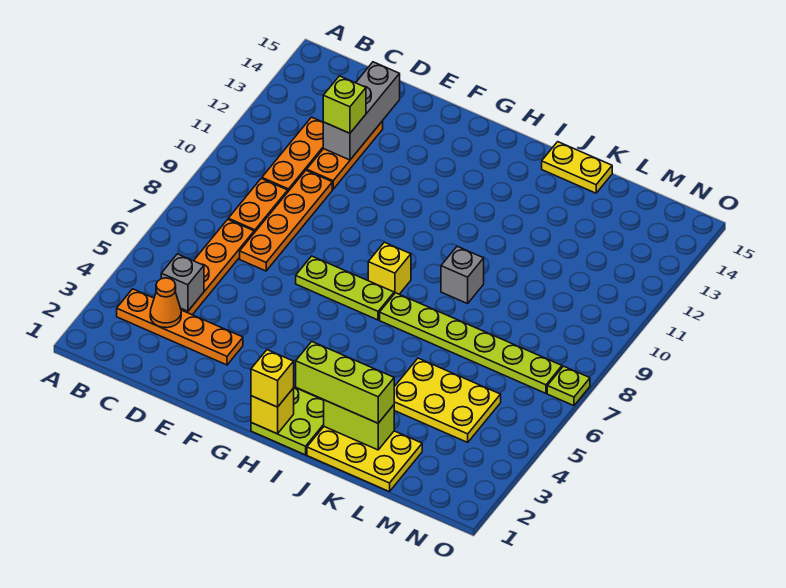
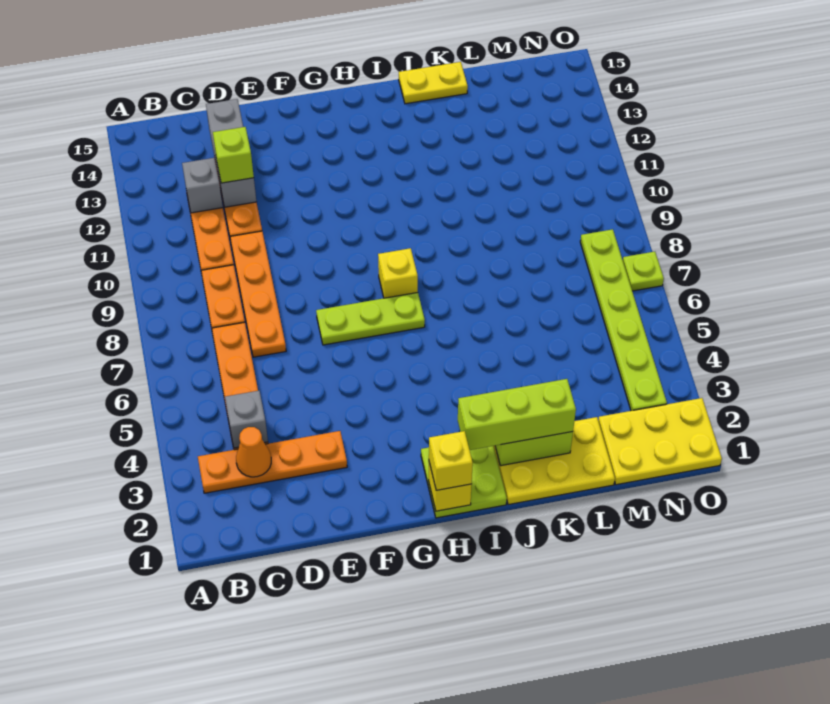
lime plate I7:N7 level 1 -> lime plate N3:N8 level 1
grey brick J9 level 1 -> grey brick C12 level 2
yellow plate K4:M5 level 1 -> yellow plate M1:O2 level 1

